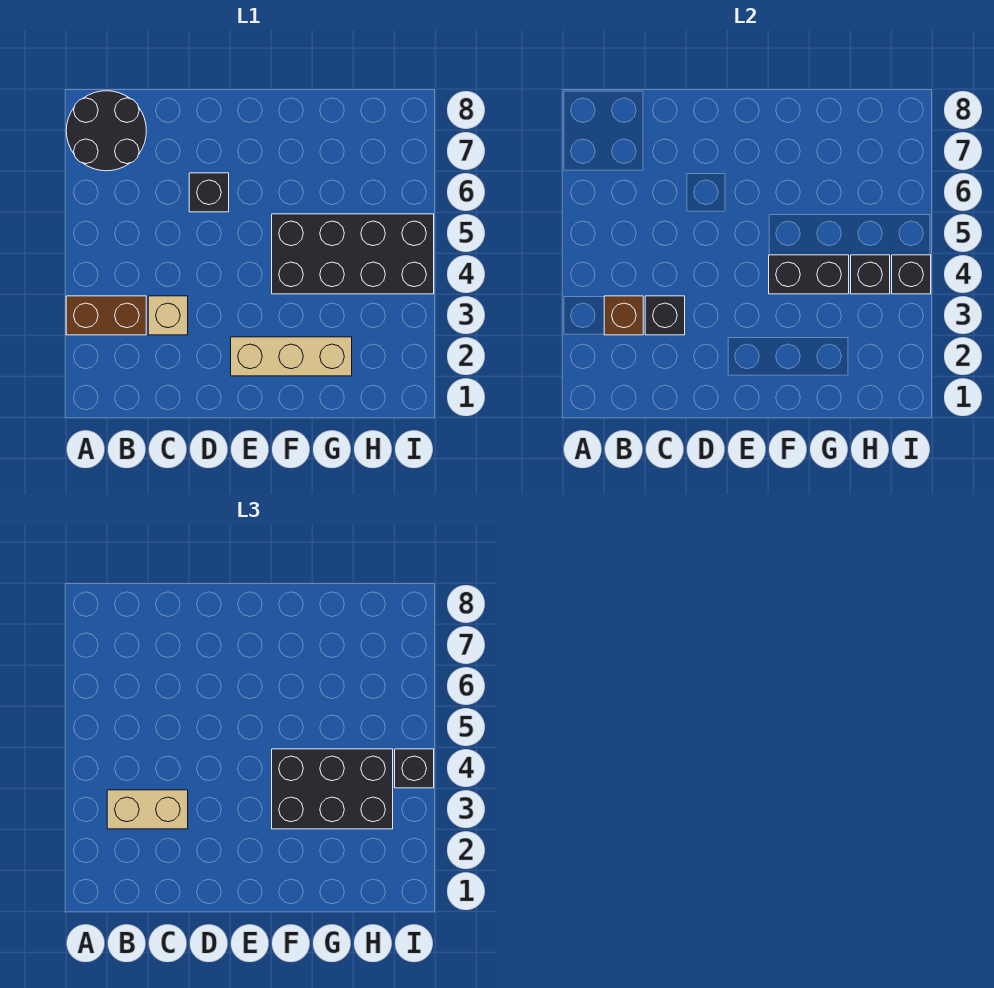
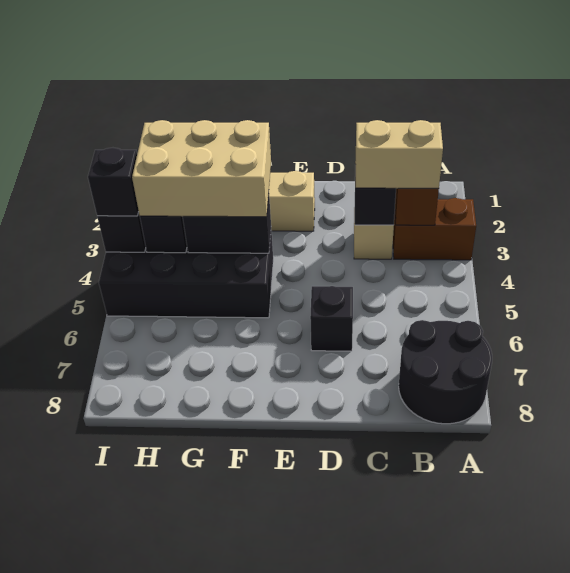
black brick F3:H4 level 3 -> tan brick F3:H4 level 3

